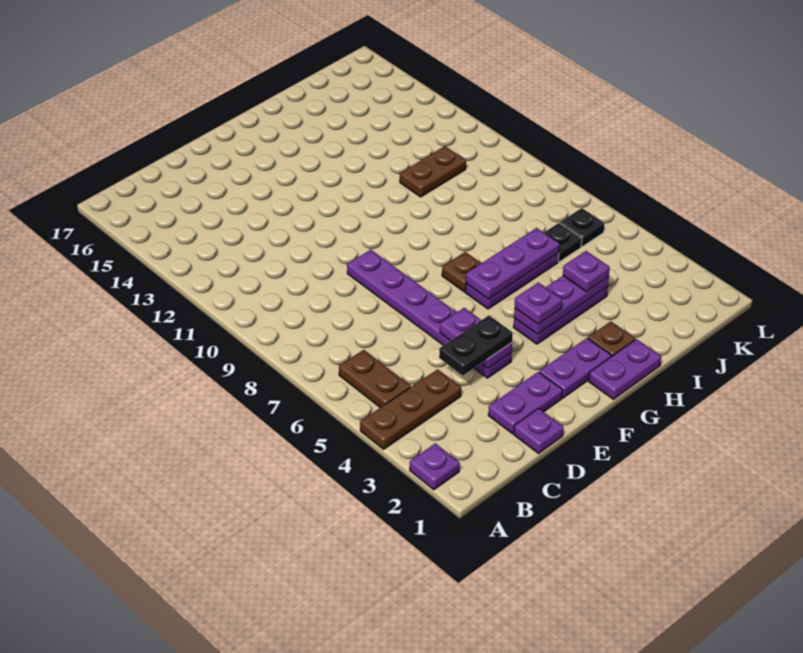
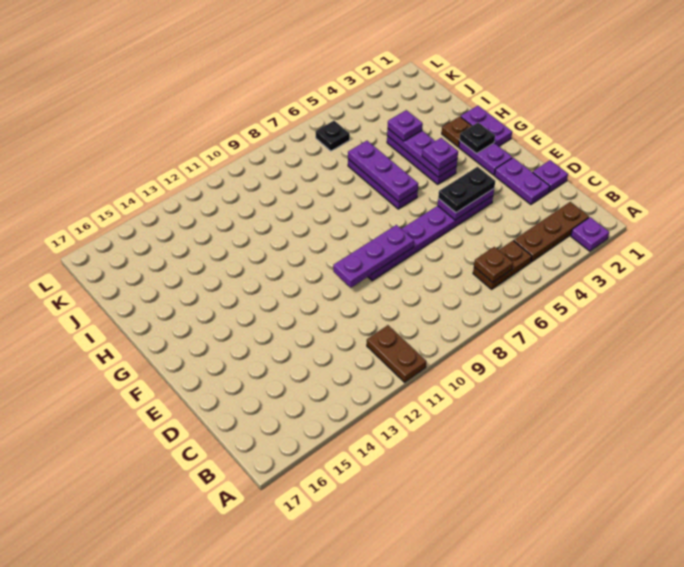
brown plate A4:C4 level 1 -> brown plate B2:B4 level 1
black plate D4:E4 level 3 -> black plate E4:E5 level 3
none -> purple plate E8:E10 level 2
brown plate G7 level 1 -> brown plate B6 level 2
brown plate I11:J11 level 1 -> brown plate A11:B11 level 1
black plate J6 level 1 -> black plate G2 level 2

